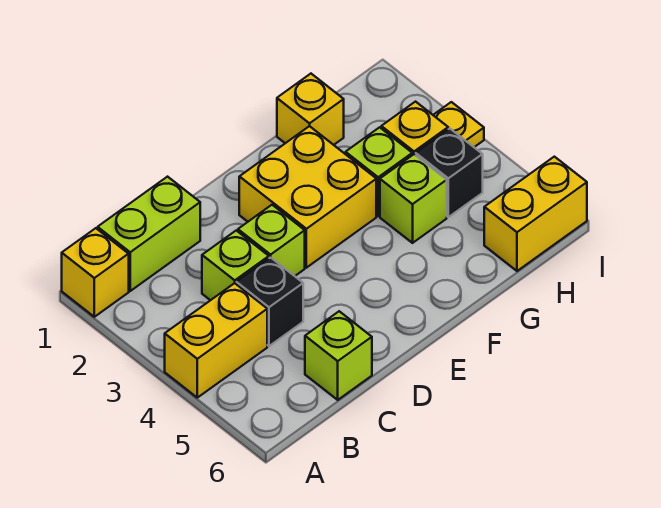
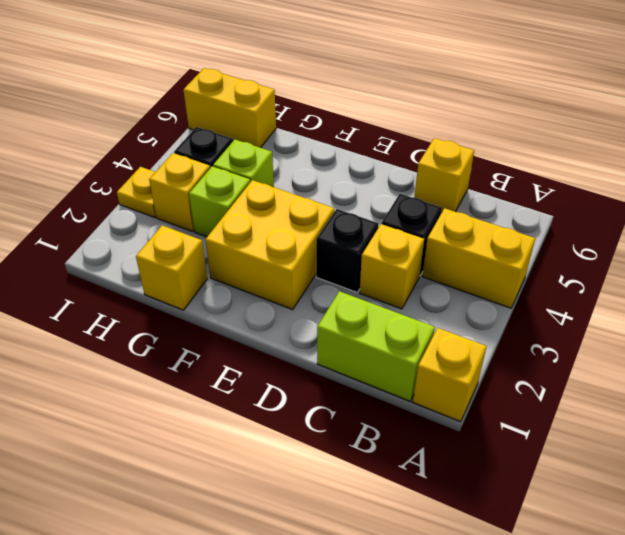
lime brick C3 level 1 -> yellow brick C3 level 1
lime brick C6 level 1 -> yellow brick C6 level 1
lime brick D3 level 1 -> black brick D3 level 1

